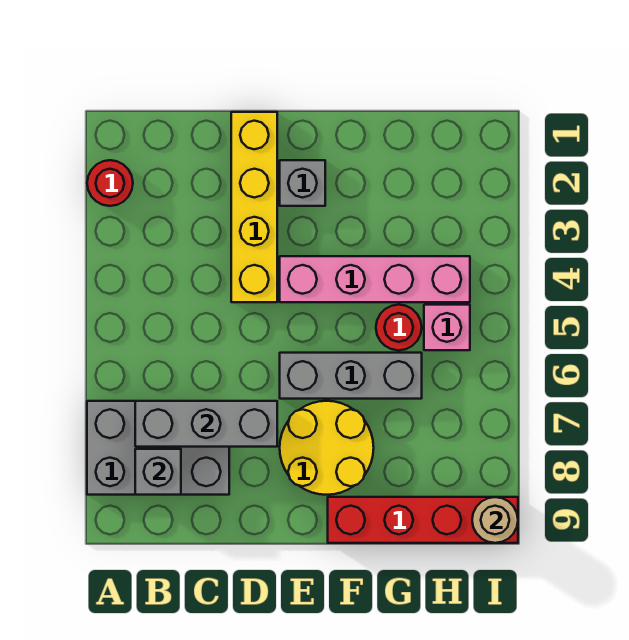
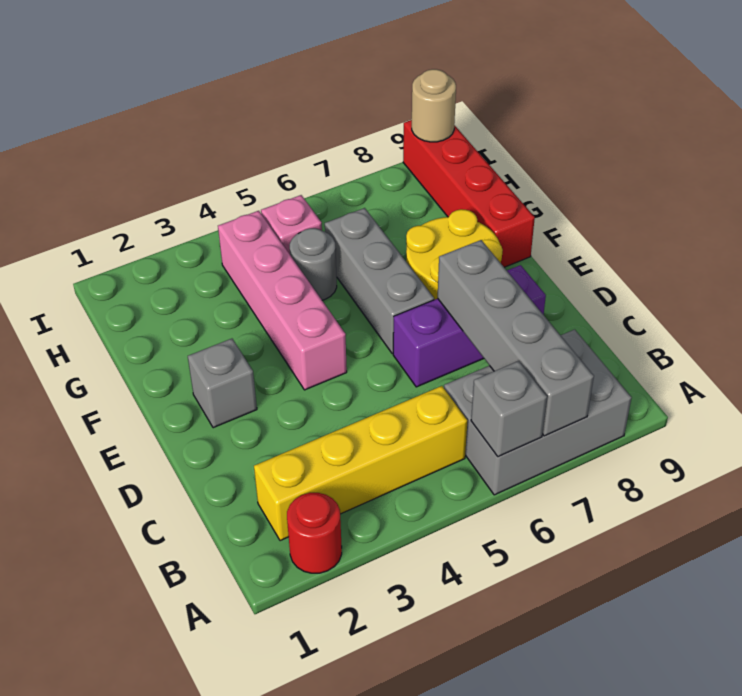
grey brick A7:C8 level 1 -> grey brick A6:B8 level 1
grey brick B7:D7 level 2 -> grey brick A7:D7 level 2
grey brick B8 level 2 -> grey brick A6 level 2
yellow brick D1:D4 level 1 -> yellow brick B2:B5 level 1
none -> purple brick D6:D8 level 1
red round brick G5 level 1 -> grey round brick G5 level 1

